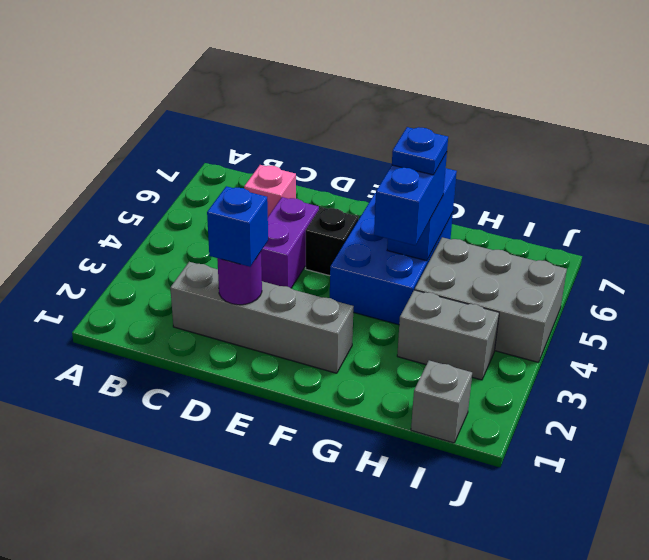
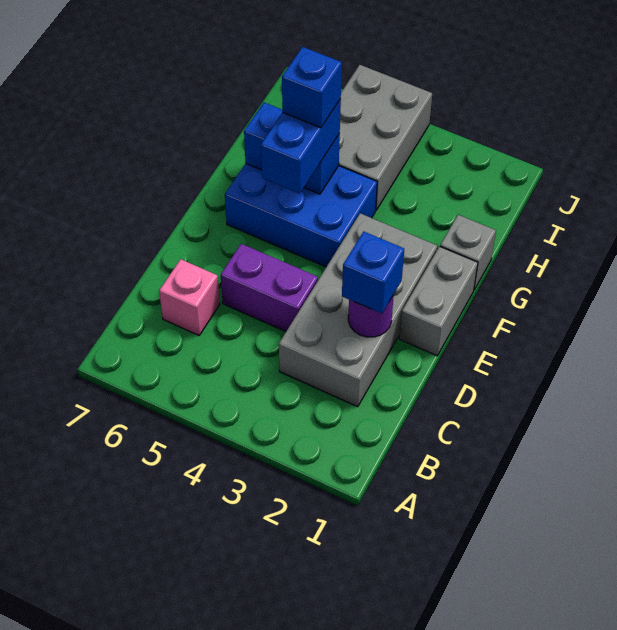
grey brick C2:F2 level 1 -> grey brick C2:F3 level 1
black brick E5 level 1 -> none
blue brick G4:G5 level 3 -> blue brick F5:G5 level 3
blue plate G5 level 4 -> blue brick G5 level 4
grey brick H3:I3 level 1 -> grey brick E1:F1 level 1
grey brick I1 level 1 -> grey brick G1 level 1

